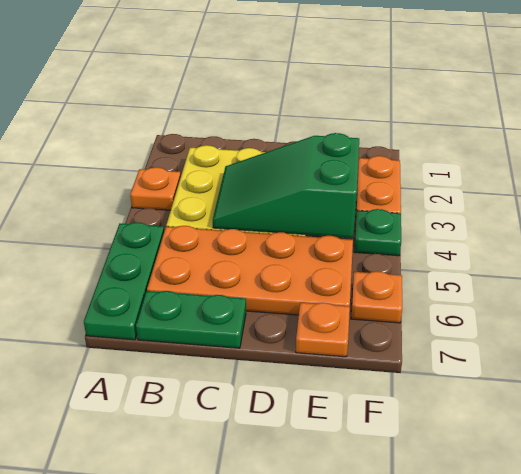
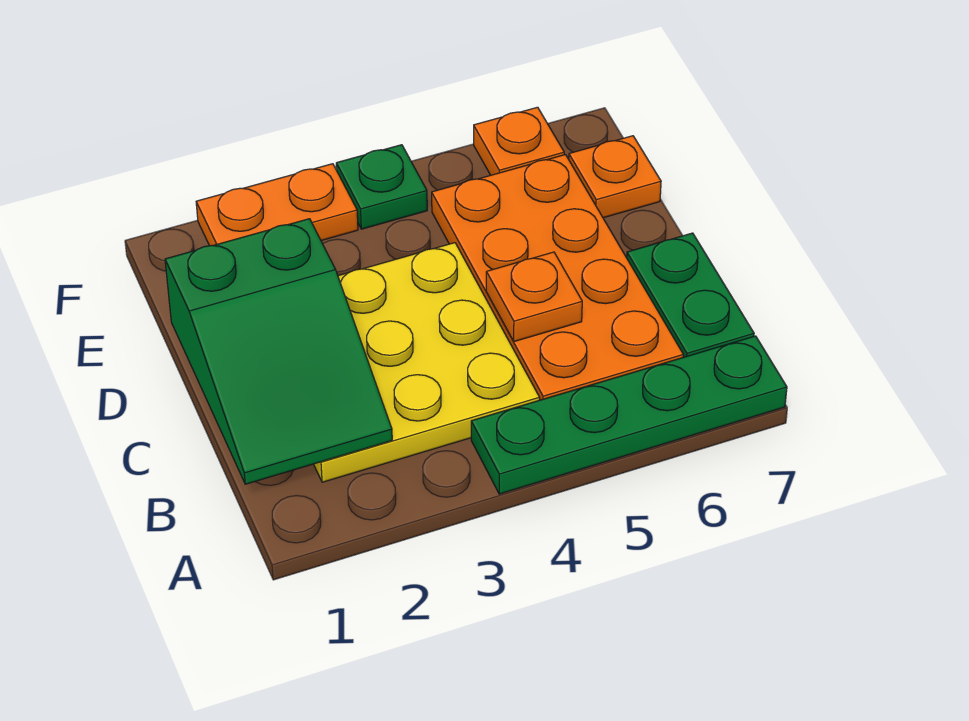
orange plate A3 level 1 -> orange plate C5 level 2
green plate A5:A7 level 1 -> green plate A4:A7 level 1
green slope C3:E4 level 2 top E -> green slope B1:D2 level 2 top D

